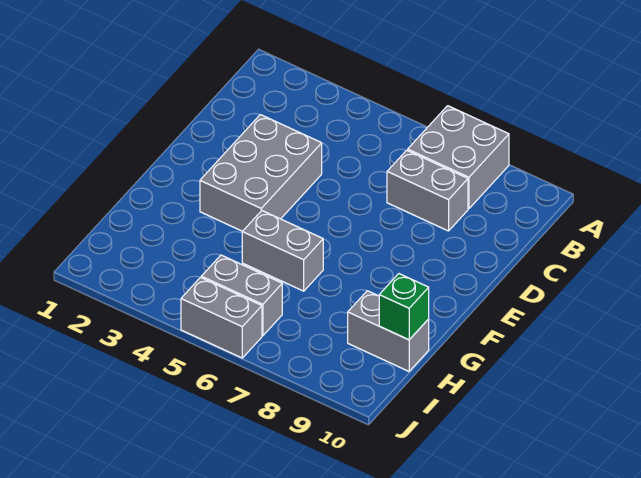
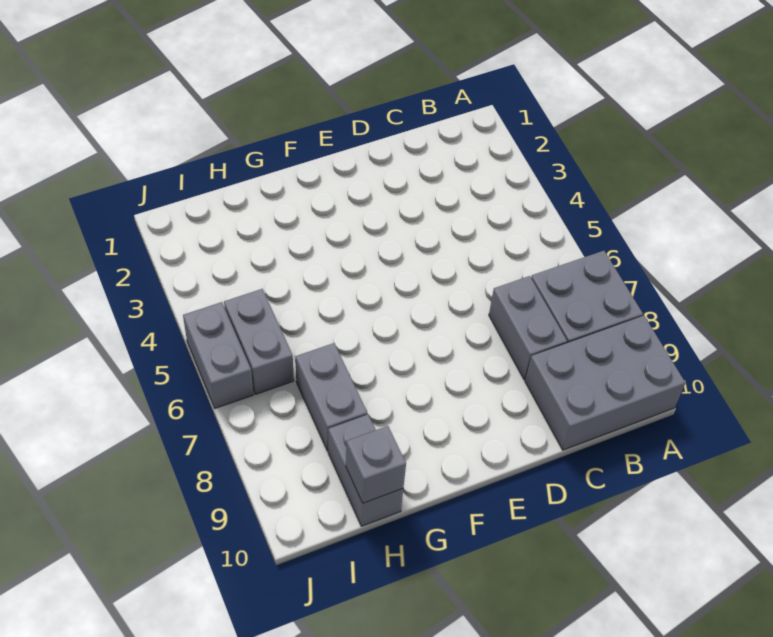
grey brick D3:F4 level 1 -> grey brick A9:C10 level 1
grey brick G5:G6 level 1 -> grey brick H7:H8 level 1
green brick H10 level 2 -> grey brick H10 level 2

